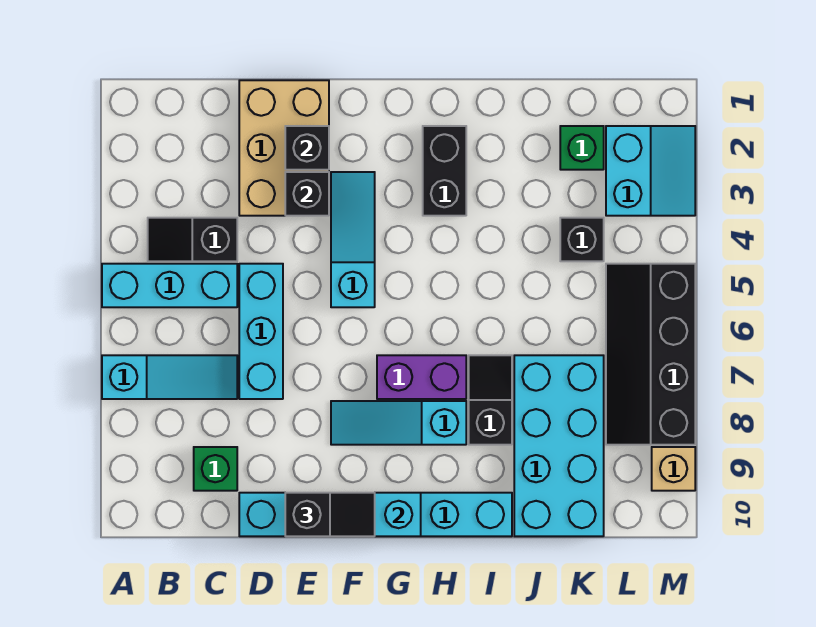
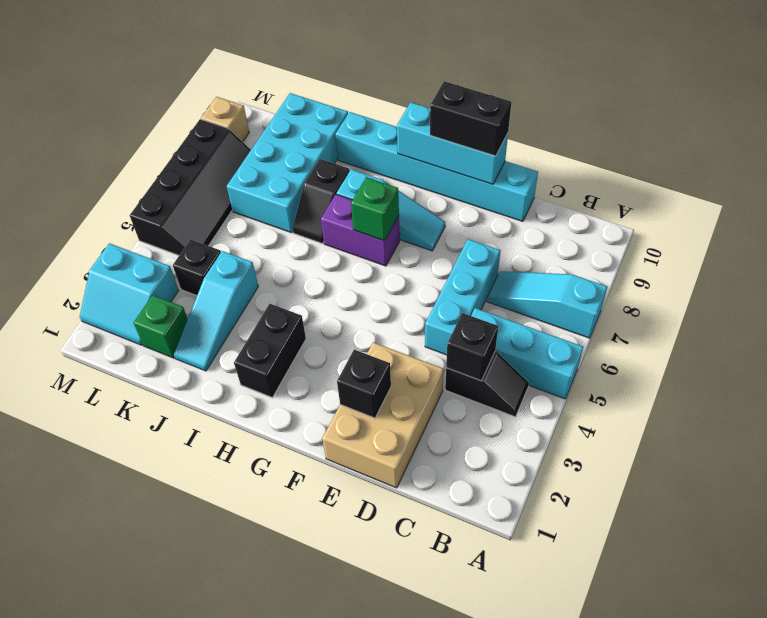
green brick C9 level 1 -> green brick G7 level 2
black brick E3 level 2 -> black brick C4 level 2
black slope E10:F10 level 3 top E -> black brick E10:F10 level 3
cyan slope F3:F5 level 1 top 5 -> cyan slope J2:J4 level 1 top 4
cyan slope L2:M3 level 1 top L -> cyan slope L2:M3 level 1 top 3

